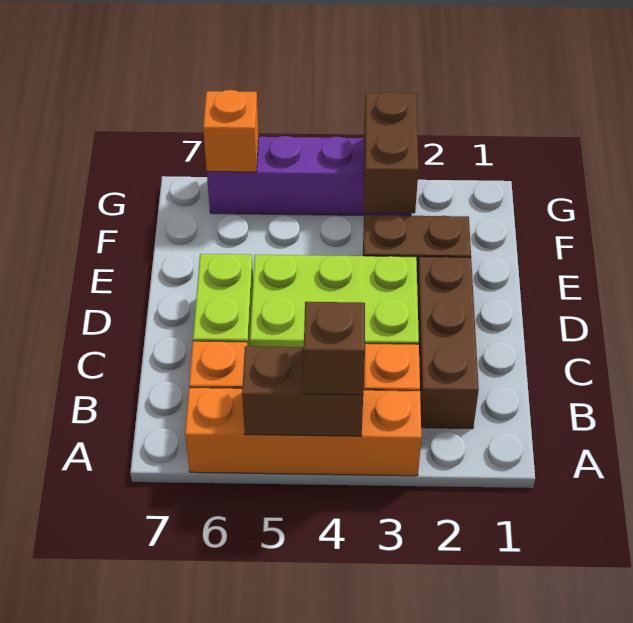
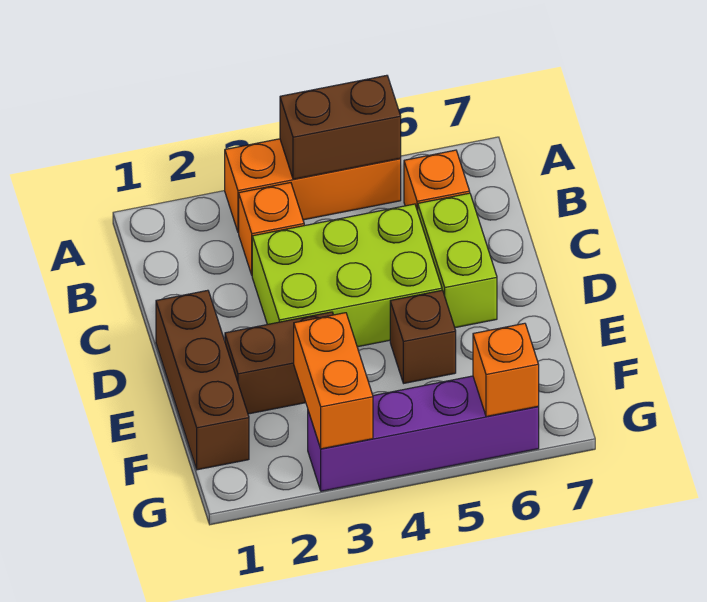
orange brick A3:A6 level 1 -> orange brick A3:A5 level 1
brown brick A4 level 3 -> brown brick E5 level 1
brown brick B2:D2 level 1 -> brown brick D1:F1 level 1
brown brick F3:G3 level 2 -> orange brick F3:G3 level 2

